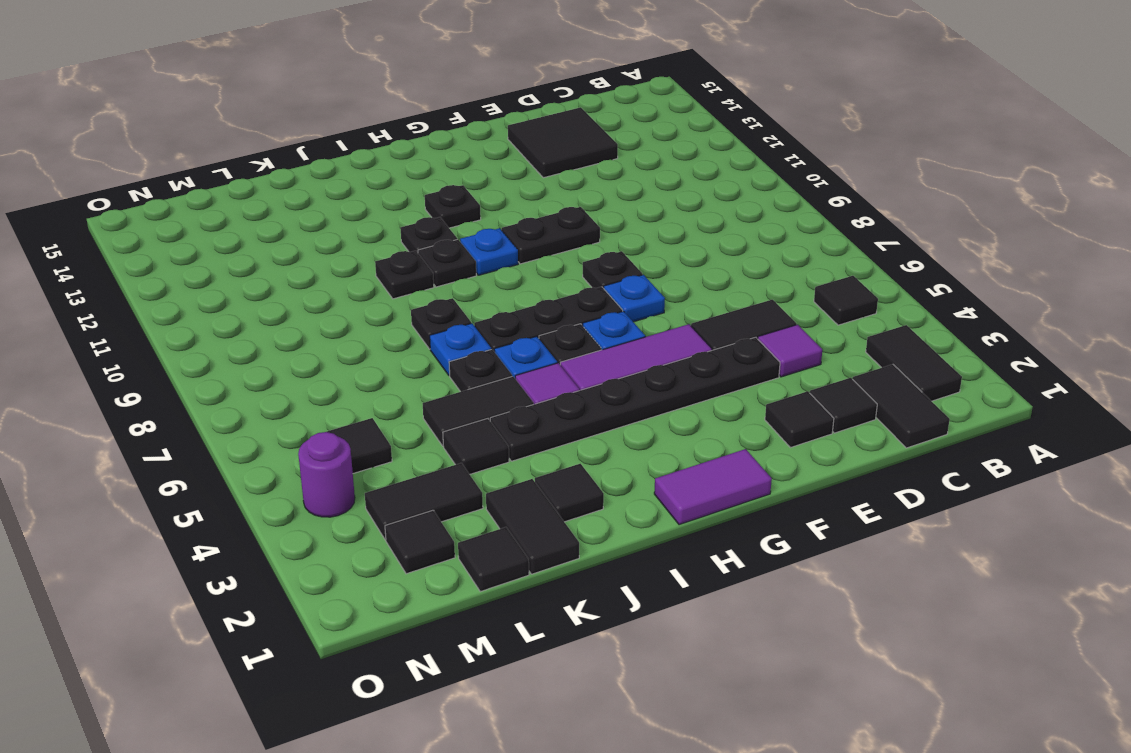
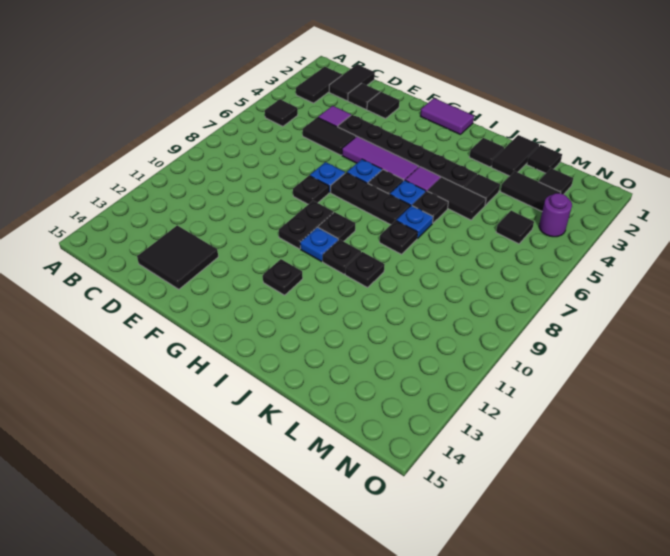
black plate F10:G10 level 1 -> black plate G9:G10 level 1
black plate I11 level 1 -> black plate H9 level 1

